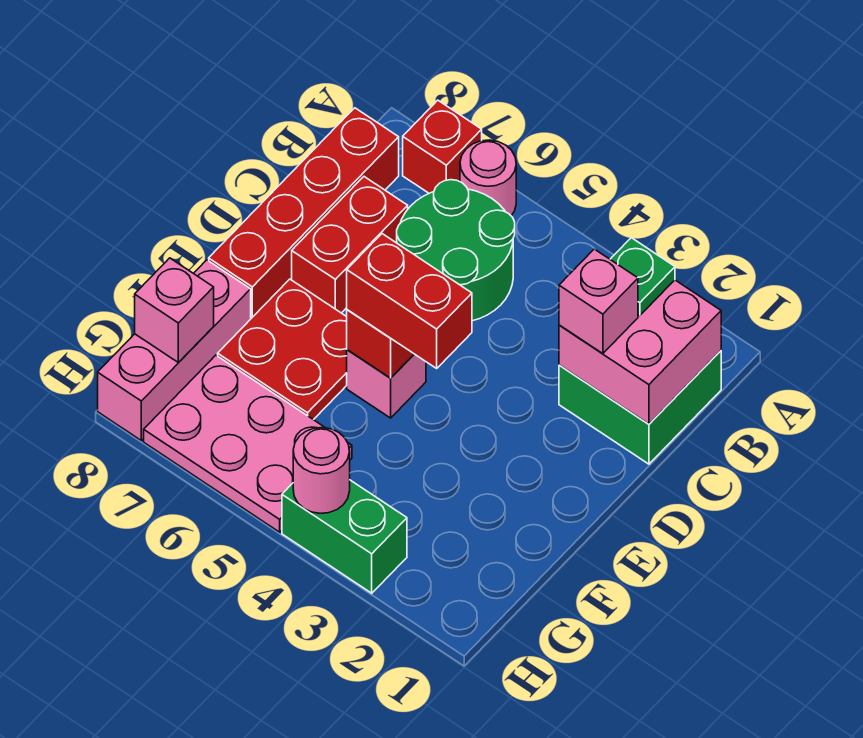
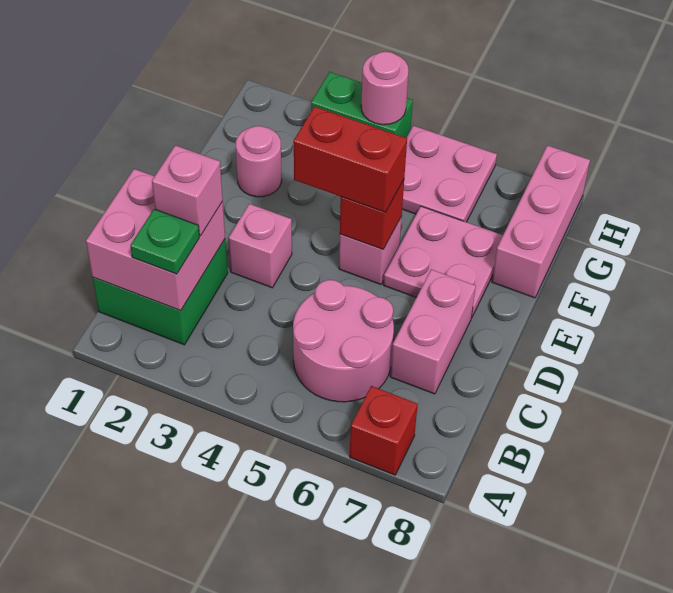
pink round brick A6 level 1 -> pink round brick F2 level 1
green round brick B5:C6 level 1 -> pink round brick B5:C6 level 1
red brick B8:E8 level 1 -> none
red brick C7:D7 level 1 -> pink brick C7:D7 level 1
red plate E6:F7 level 1 -> pink plate E6:F7 level 1
pink plate G5:H7 level 1 -> pink plate G5:H6 level 1
pink brick G8 level 2 -> pink brick D3 level 1

